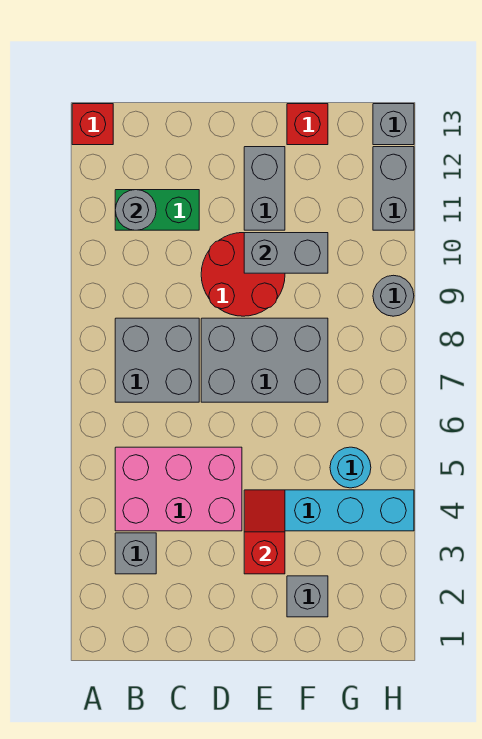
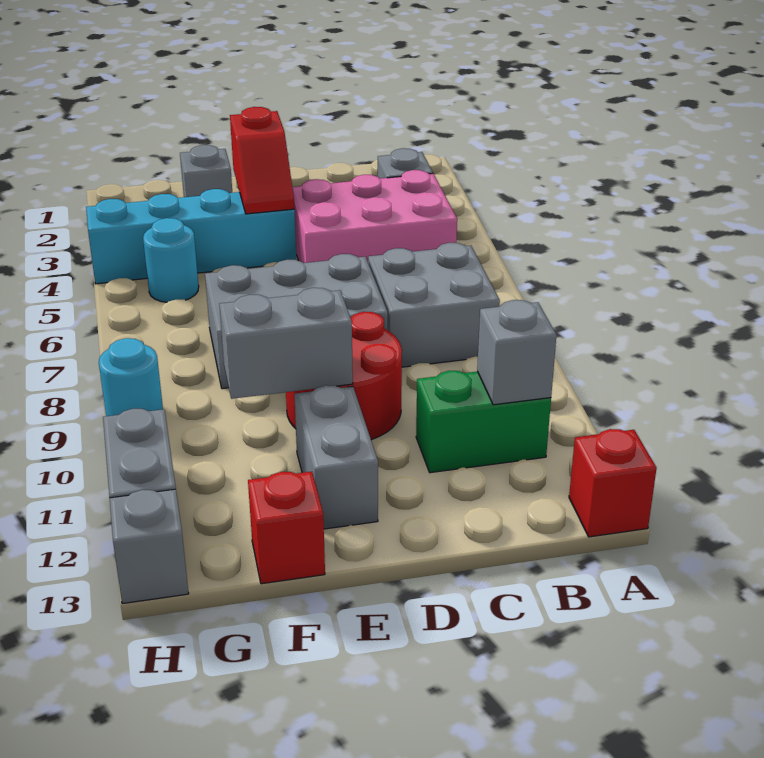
grey round brick B11 level 2 -> grey brick B11 level 2
grey round brick H9 level 1 -> cyan round brick H9 level 1

